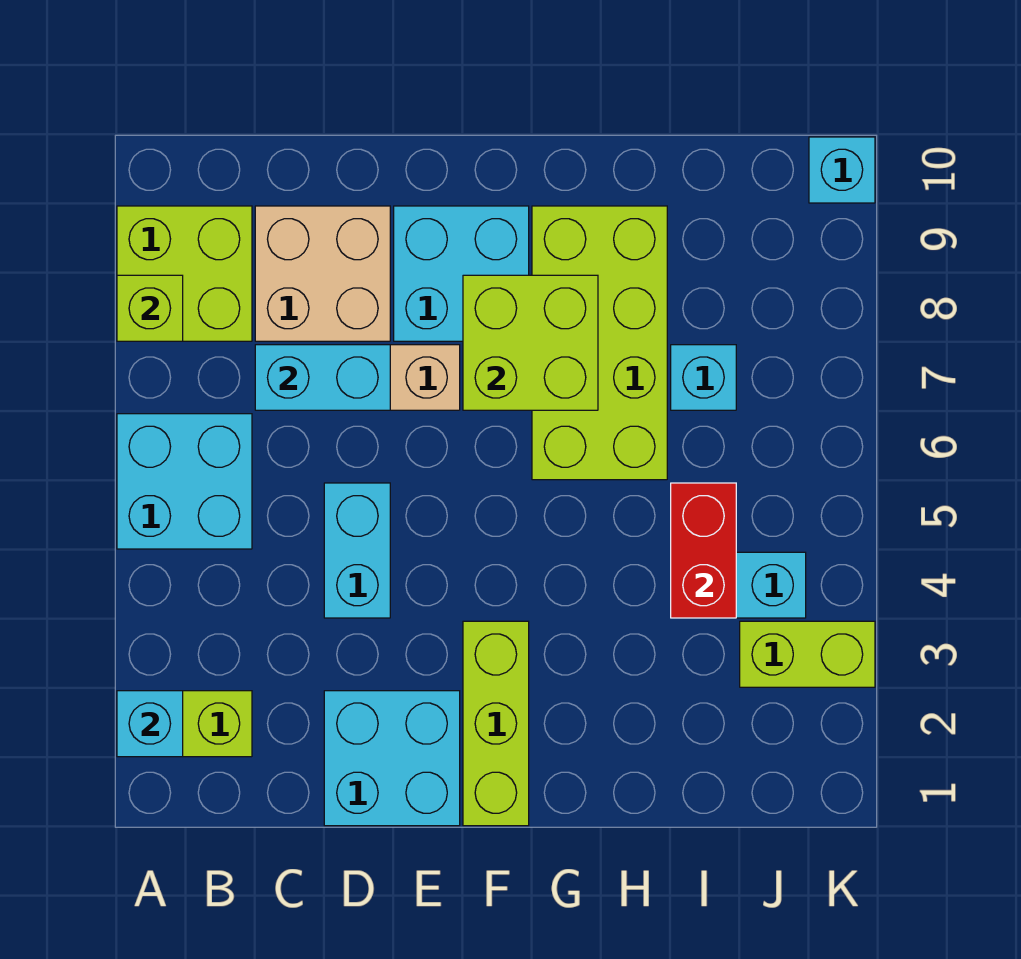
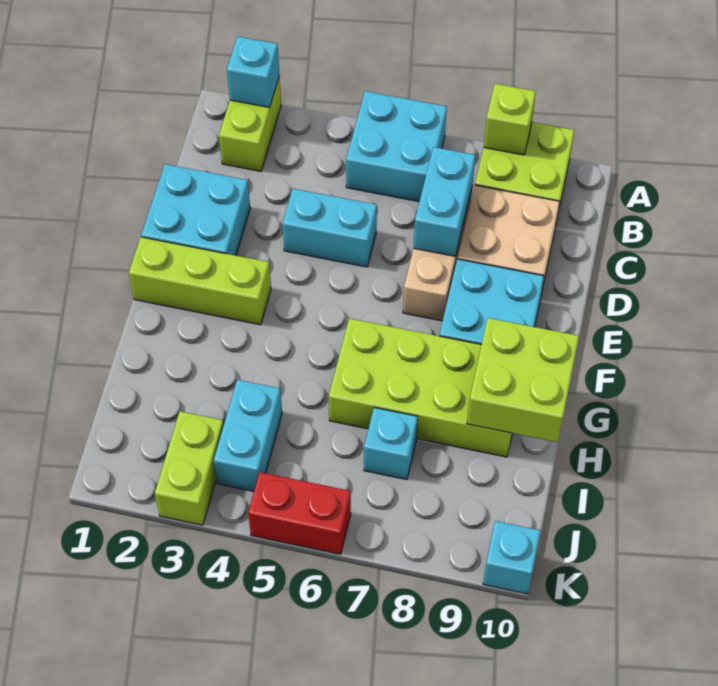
lime brick F7:G8 level 2 -> lime brick G9:H10 level 2
red brick I4:I5 level 2 -> red brick K5:K6 level 1

